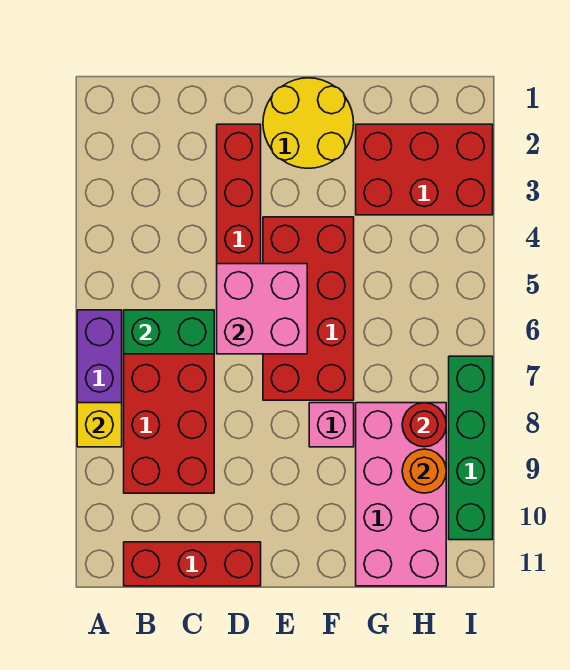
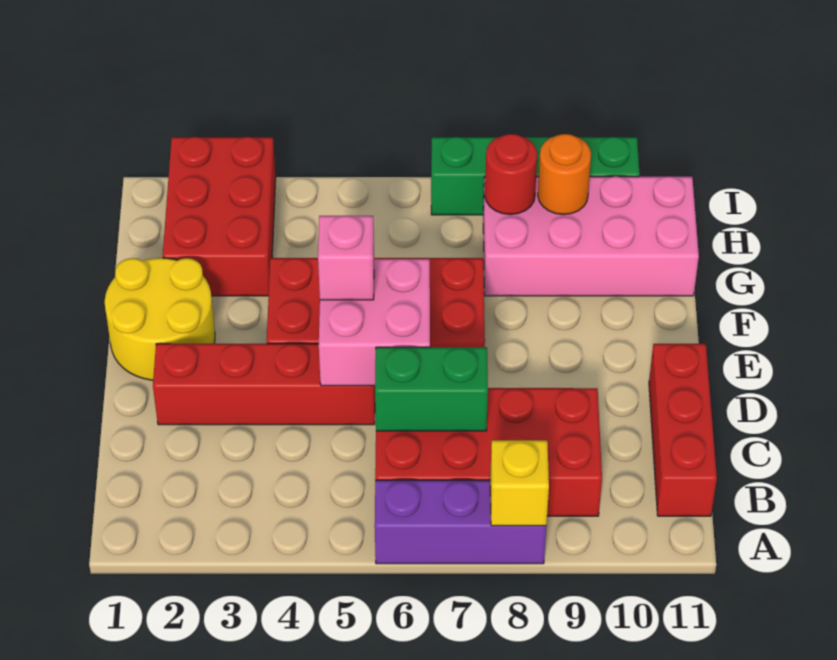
green brick B6:C6 level 2 -> green brick C6:C7 level 2
pink brick F8 level 1 -> pink brick E5 level 3

